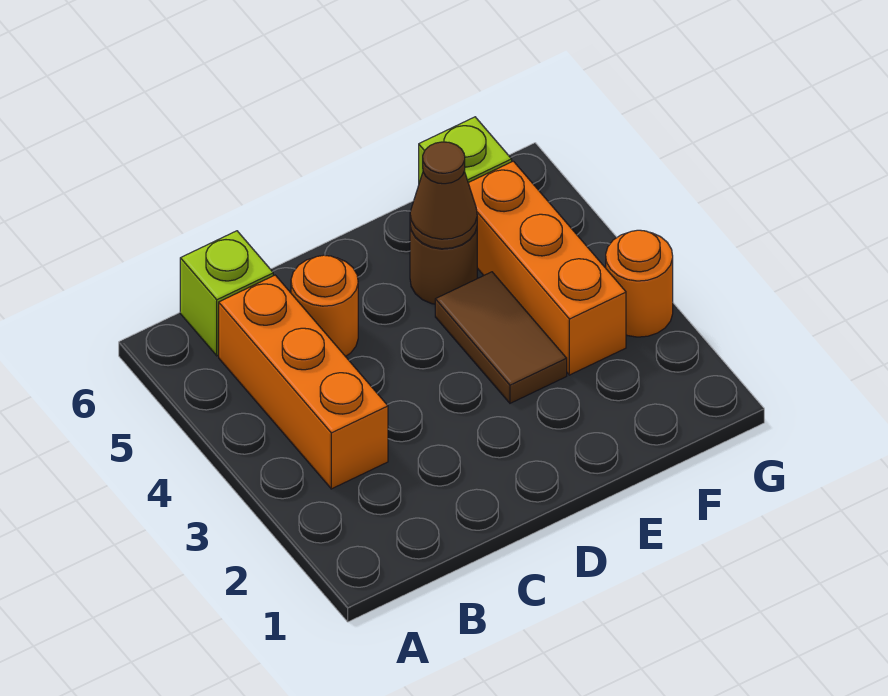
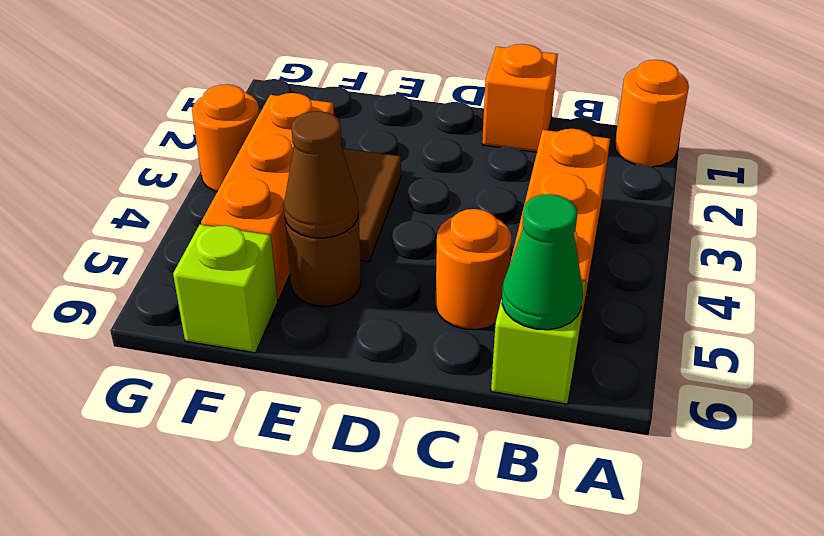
none -> orange round brick A1 level 1
none -> green cone B6 level 2
none -> orange brick C1 level 1

